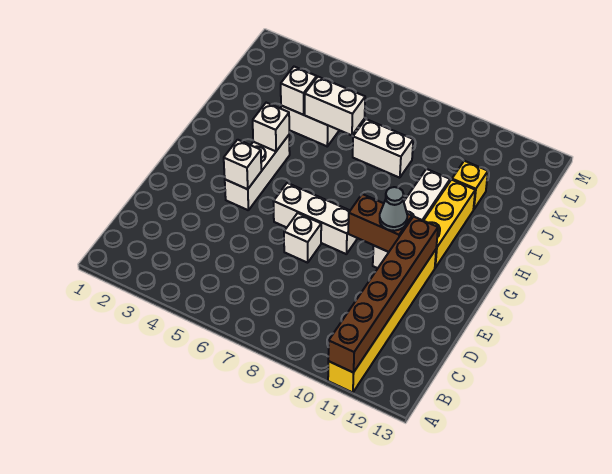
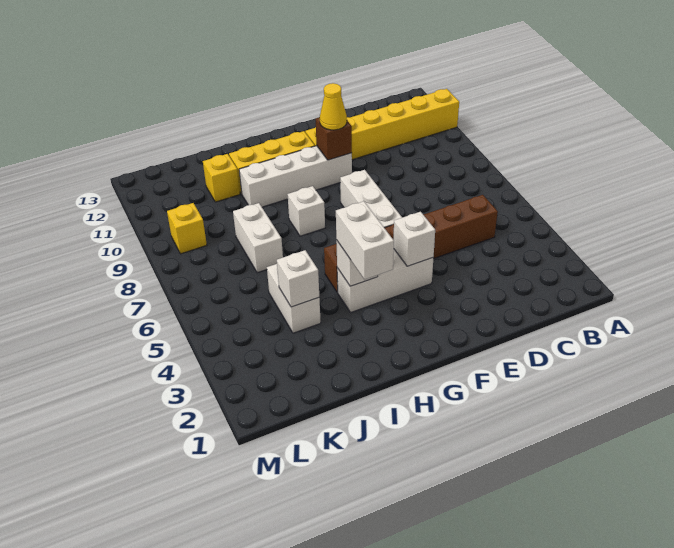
brown brick A11:F11 level 2 -> brown brick C5:H5 level 1
white brick E7 level 1 -> white brick H8 level 1
brown brick F9:F10 level 2 -> brown brick F10 level 2
grey cone F10 level 3 -> yellow cone F10 level 3
white brick J5:J6 level 2 -> white brick H3:H4 level 3
none -> yellow brick L9 level 1

